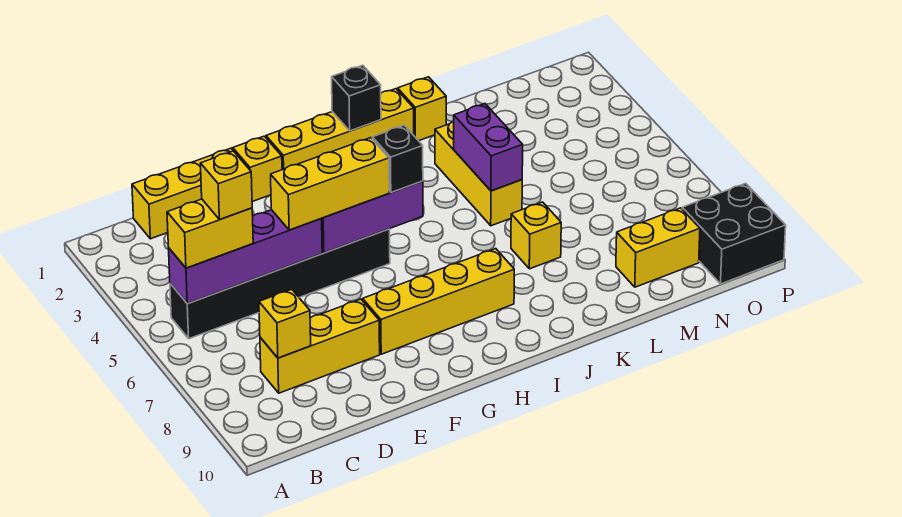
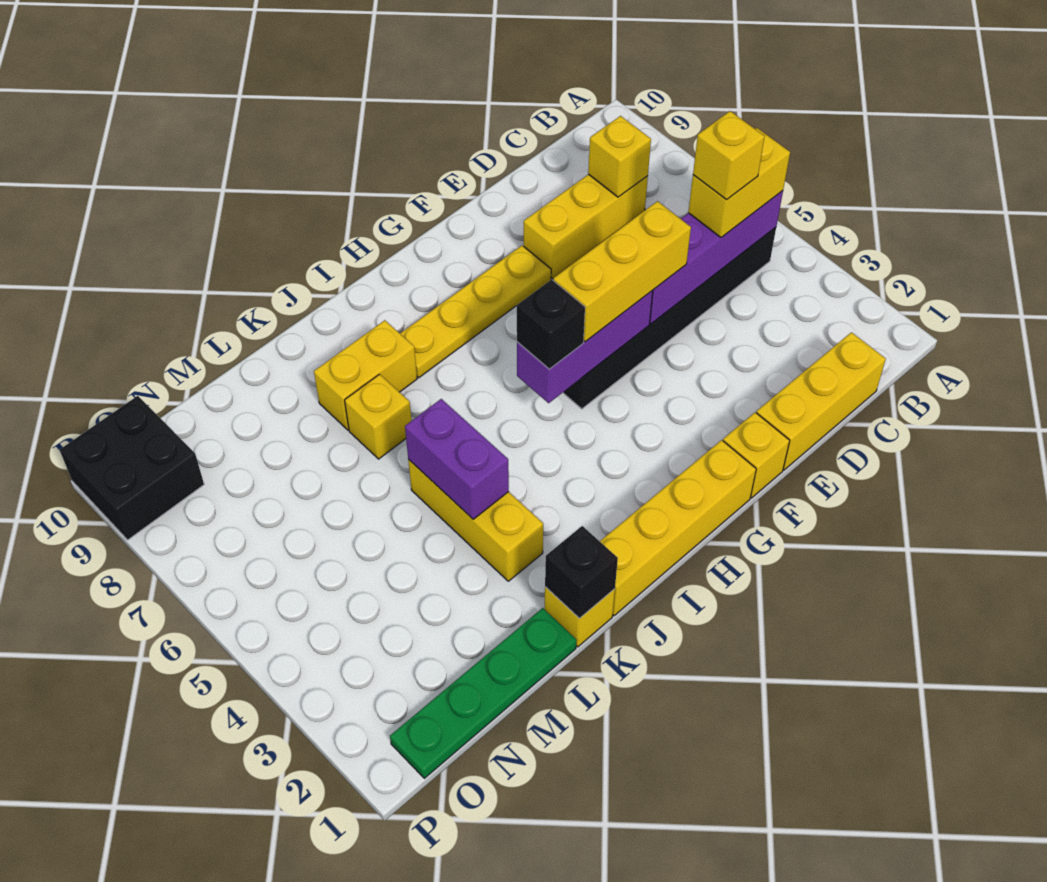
yellow brick F8:I8 level 1 -> yellow plate F8:I8 level 1
black brick I1 level 2 -> black brick K1 level 2
none -> green plate L1:O1 level 1
yellow brick M9:N9 level 1 -> yellow brick J8:K8 level 1

